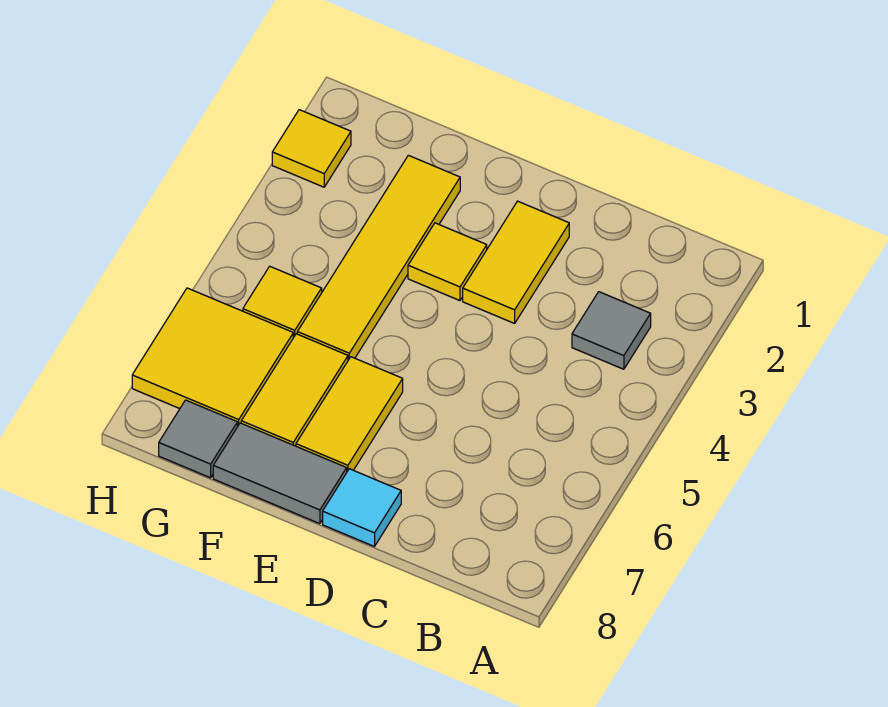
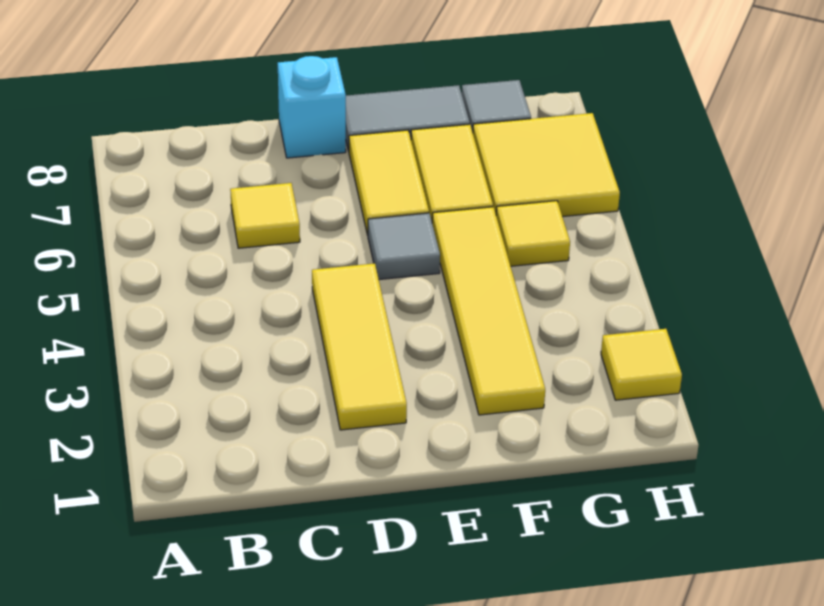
grey tile B3 level 1 -> grey tile E5 level 1
yellow tile D2:D3 level 1 -> yellow tile D2:D4 level 1
cyan tile D8 level 1 -> cyan brick D8 level 1
yellow tile E3 level 1 -> yellow tile C6 level 1

